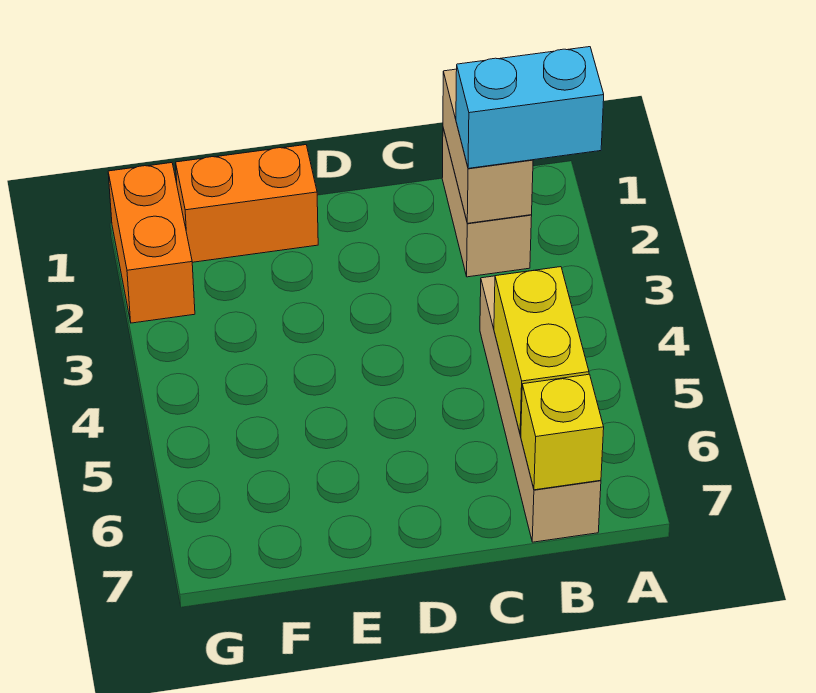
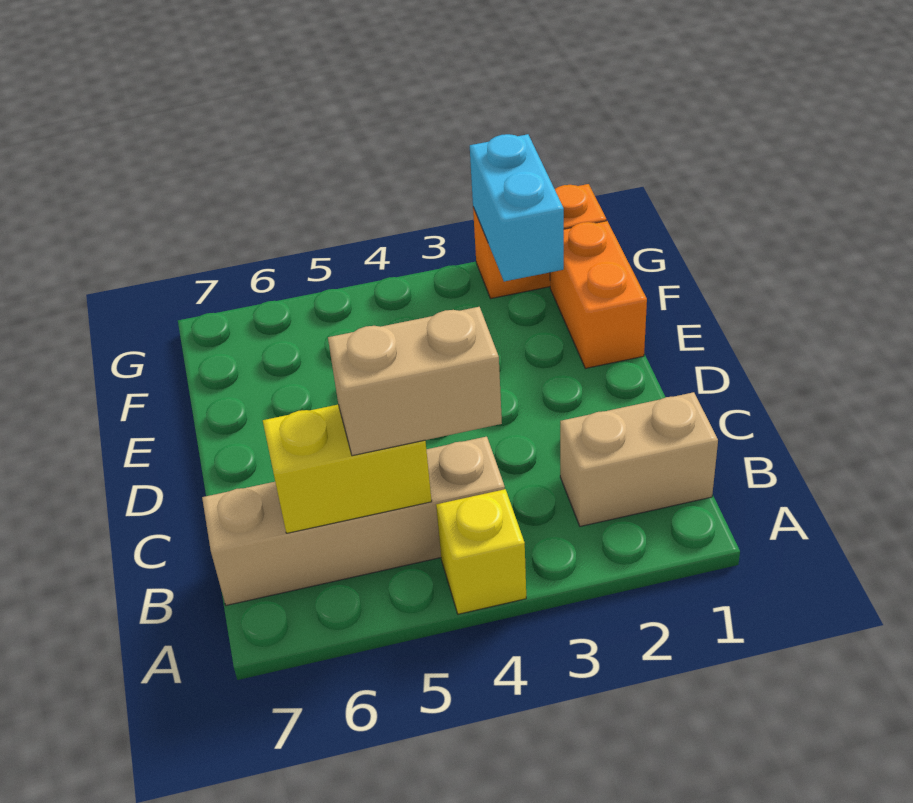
cyan brick A2:B2 level 3 -> cyan brick F2:G2 level 2
tan brick B1:B2 level 2 -> tan brick B4:B5 level 3
yellow brick B7 level 2 -> yellow brick A4 level 1

